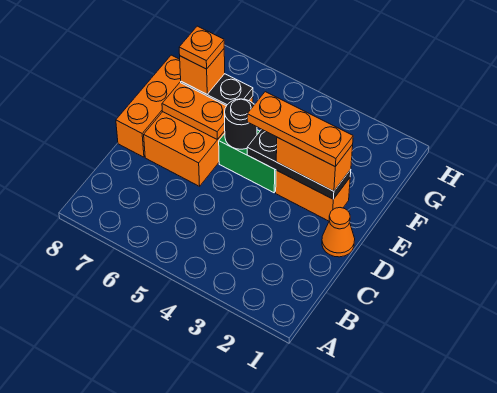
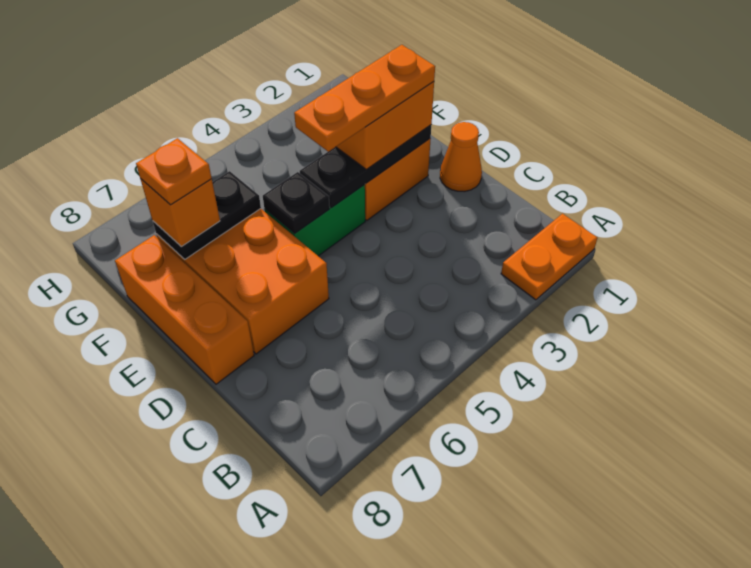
black round brick E5 level 2 -> black plate E5 level 2
orange plate E6:E7 level 2 -> orange plate A1:A2 level 1

